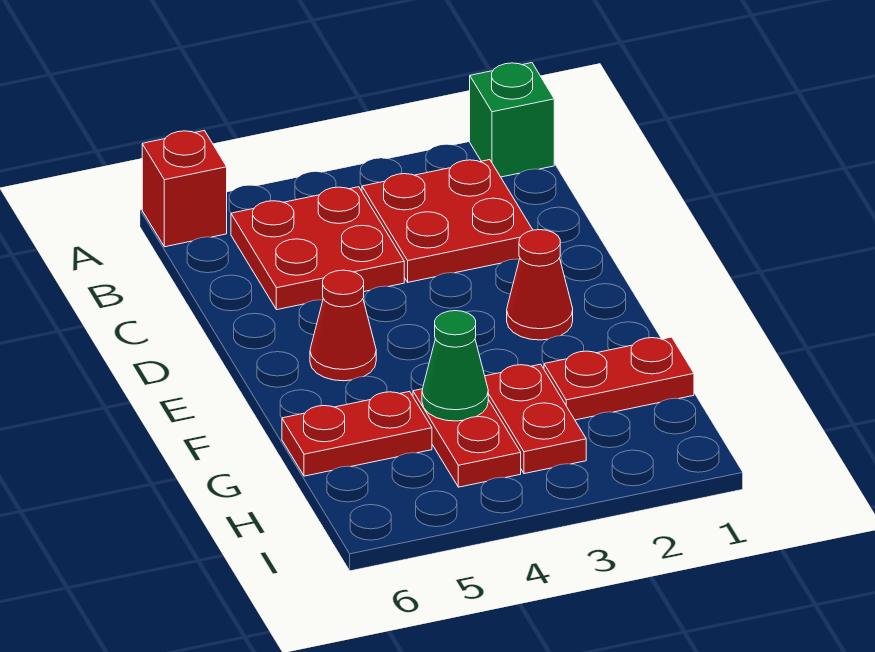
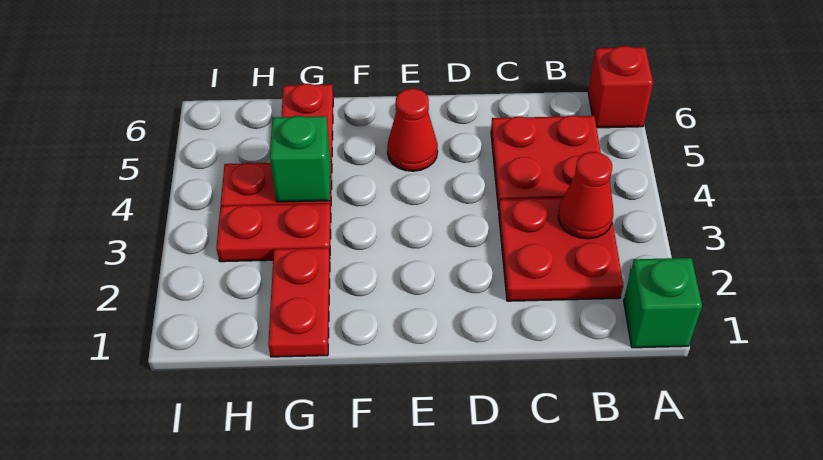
red cone E2 level 1 -> red cone B3 level 2
green cone G4 level 2 -> green brick G4 level 2

